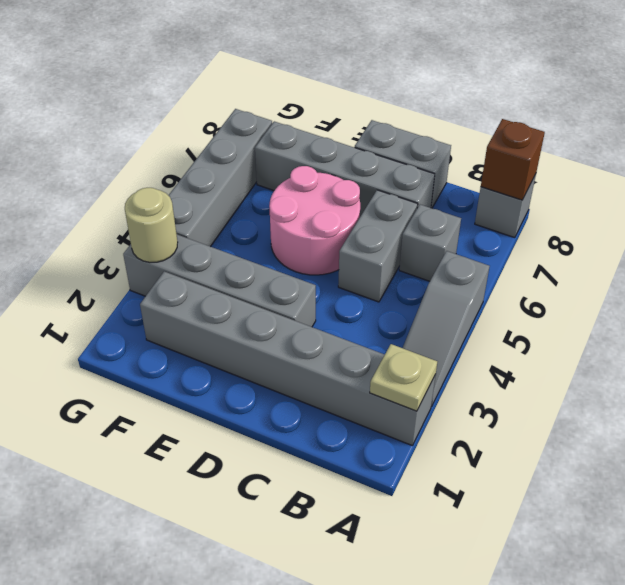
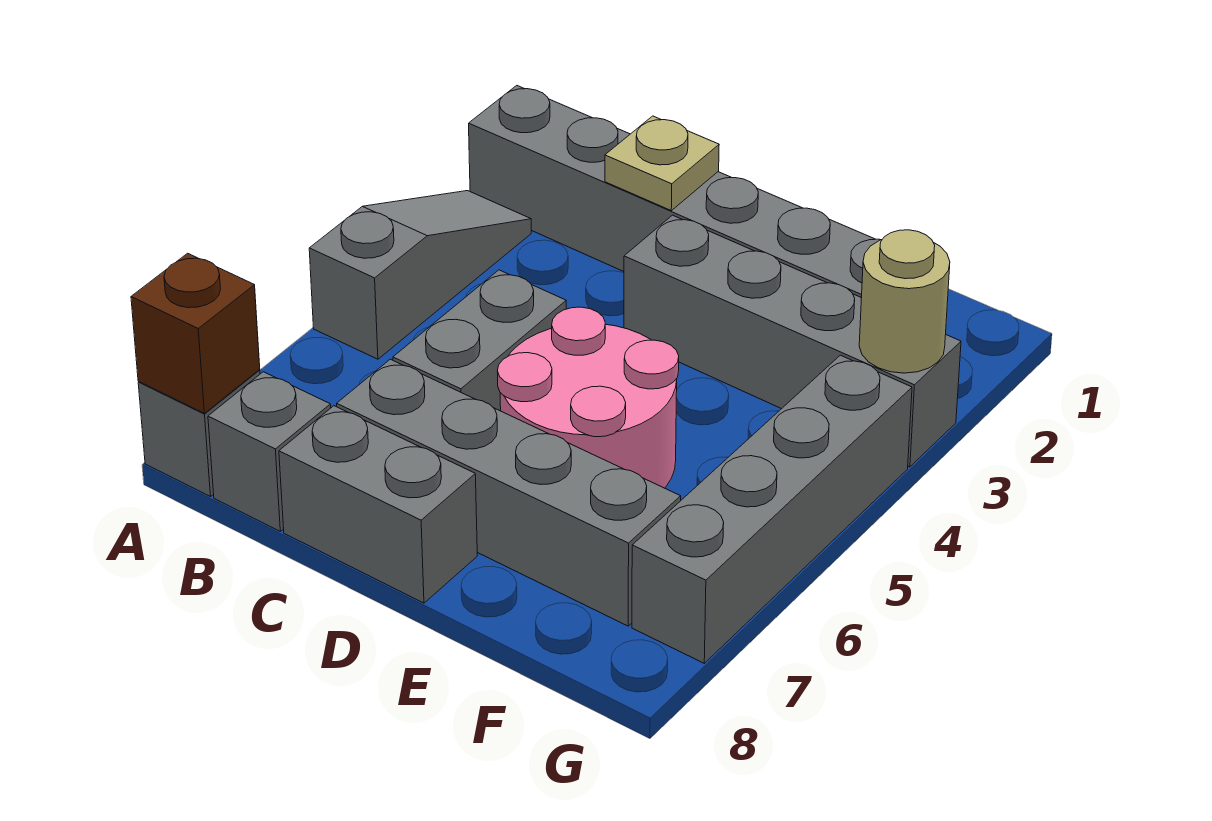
tan plate A2 level 2 -> tan plate C2 level 2
grey brick B6 level 1 -> grey brick B8 level 1

